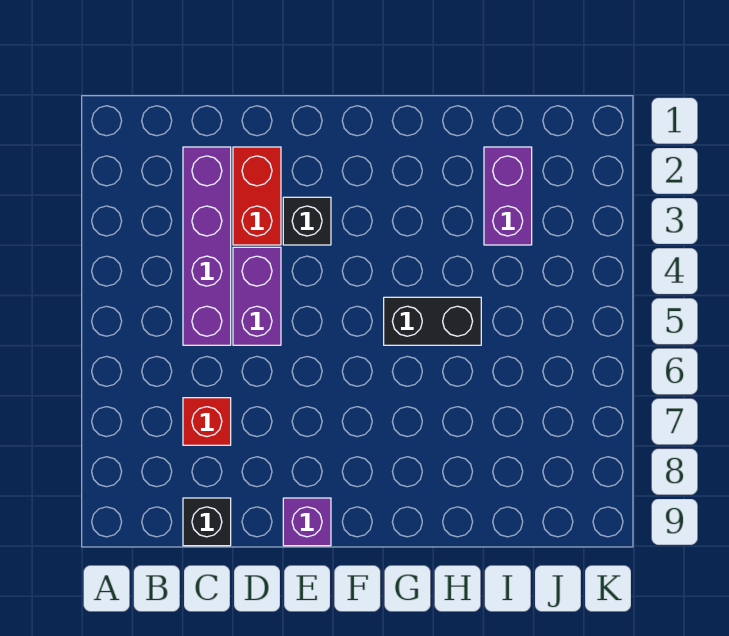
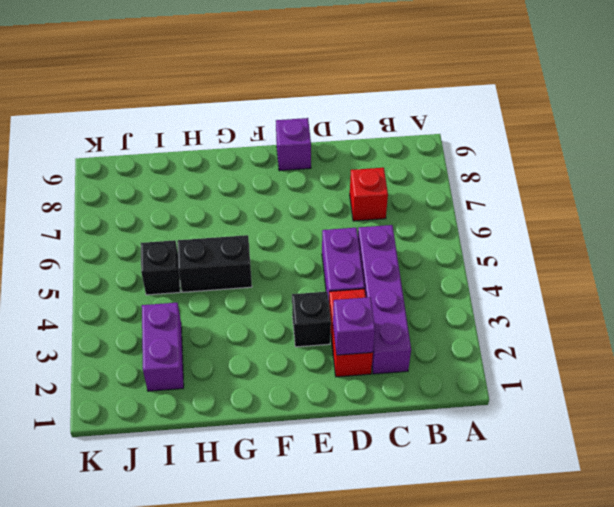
black brick C9 level 1 -> black brick I5 level 1
none -> purple brick D2 level 2

